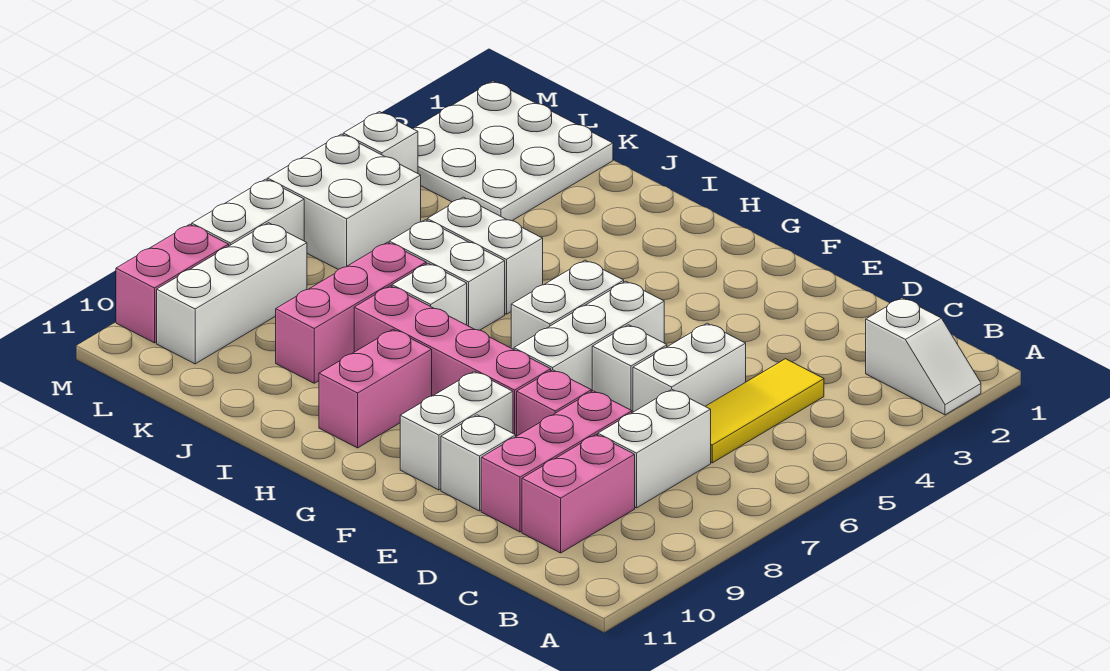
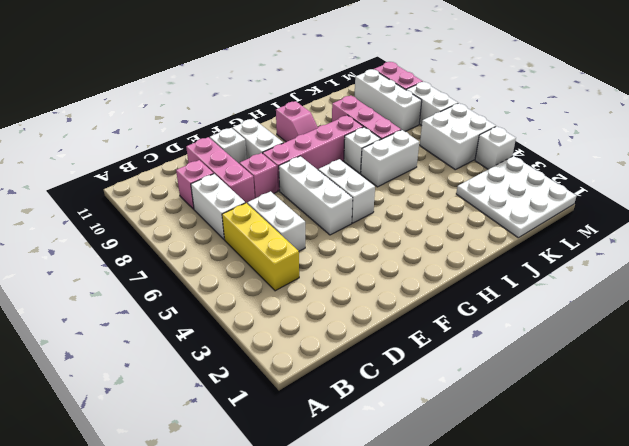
white slope A2:B2 level 1 top B -> none
yellow tile C4:C6 level 1 -> yellow brick C4:C6 level 1
pink brick C9:C10 level 1 -> pink brick C9 level 1
white brick E6 level 1 -> none
pink brick H9:H10 level 1 -> pink slope H9:H10 level 1 top 10
white brick I5:J5 level 1 -> none

